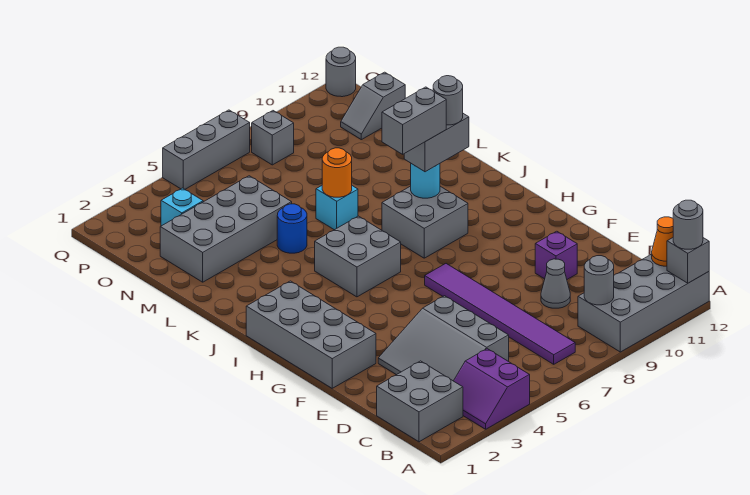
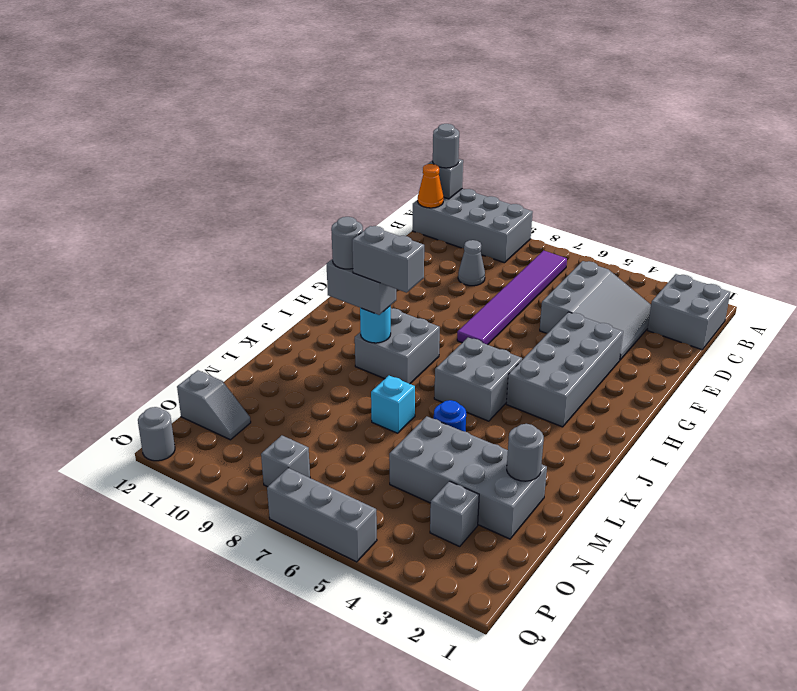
purple slope A3:B4 level 1 top 4 -> none
grey round brick B9 level 2 -> grey round brick M2 level 2
purple brick E10 level 1 -> none
grey brick F1:I2 level 1 -> grey brick F3:I4 level 1
orange round brick L7 level 2 -> none
cyan brick O3 level 1 -> grey brick O3 level 1

